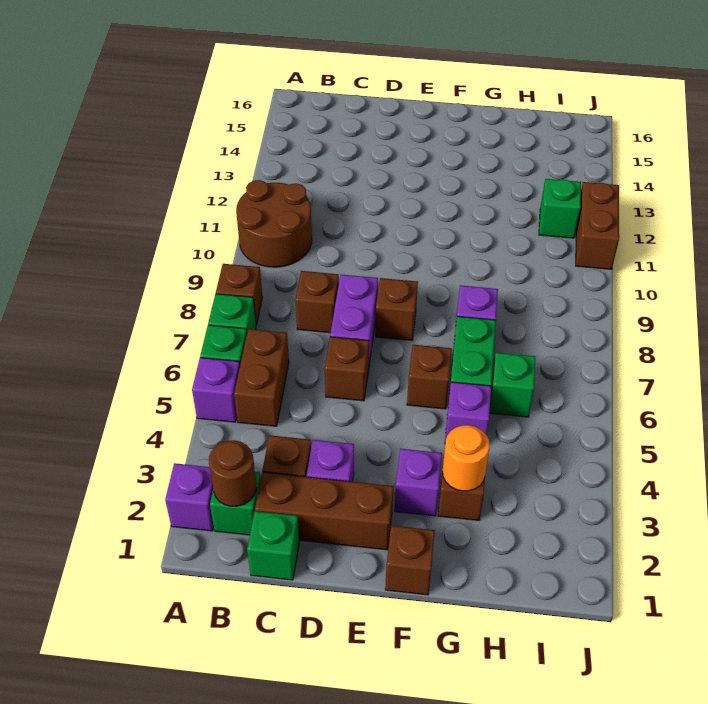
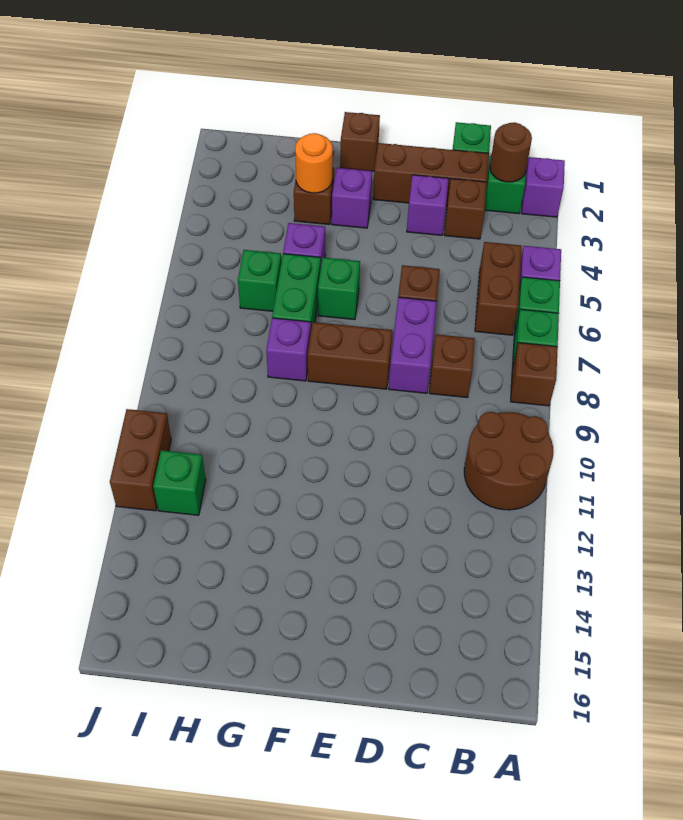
brown brick E8 level 1 -> brown brick E8:F8 level 1
brown brick F6 level 1 -> green brick F6 level 1

